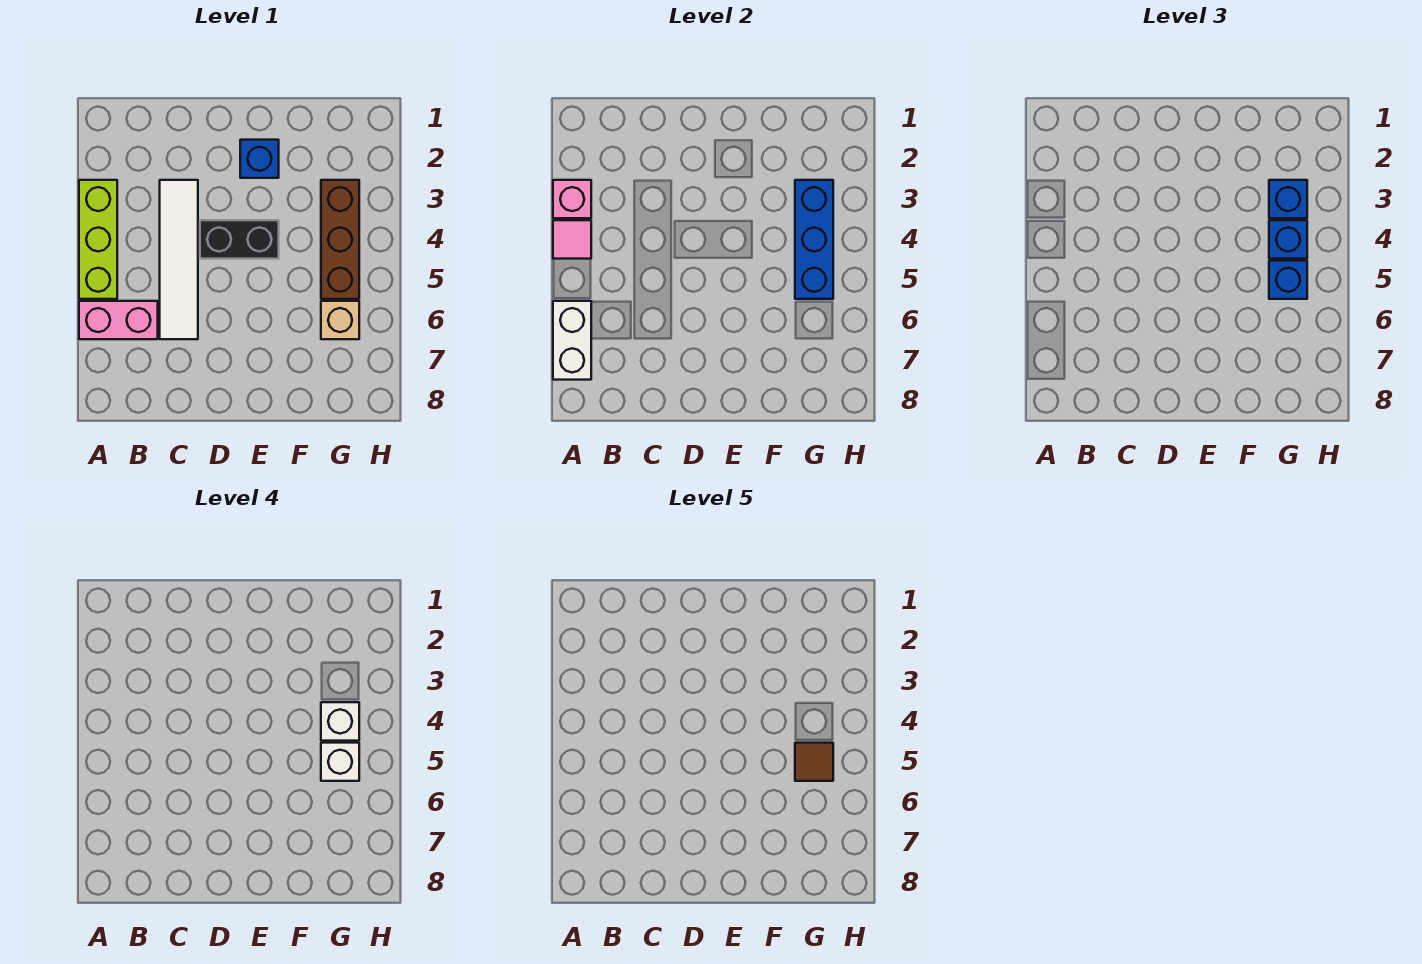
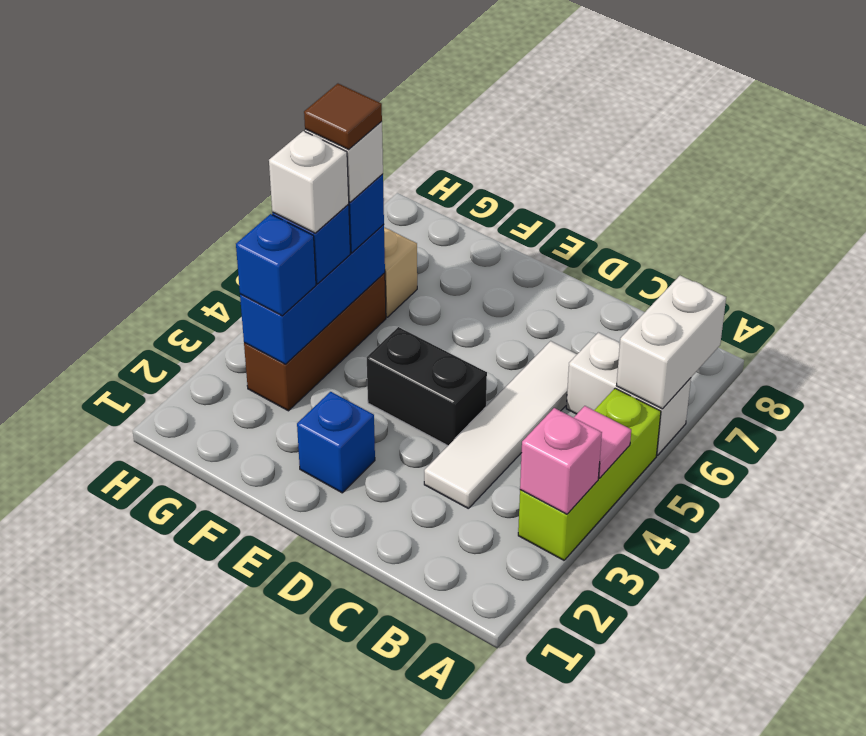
pink brick A6:B6 level 1 -> white brick A6:B6 level 1

